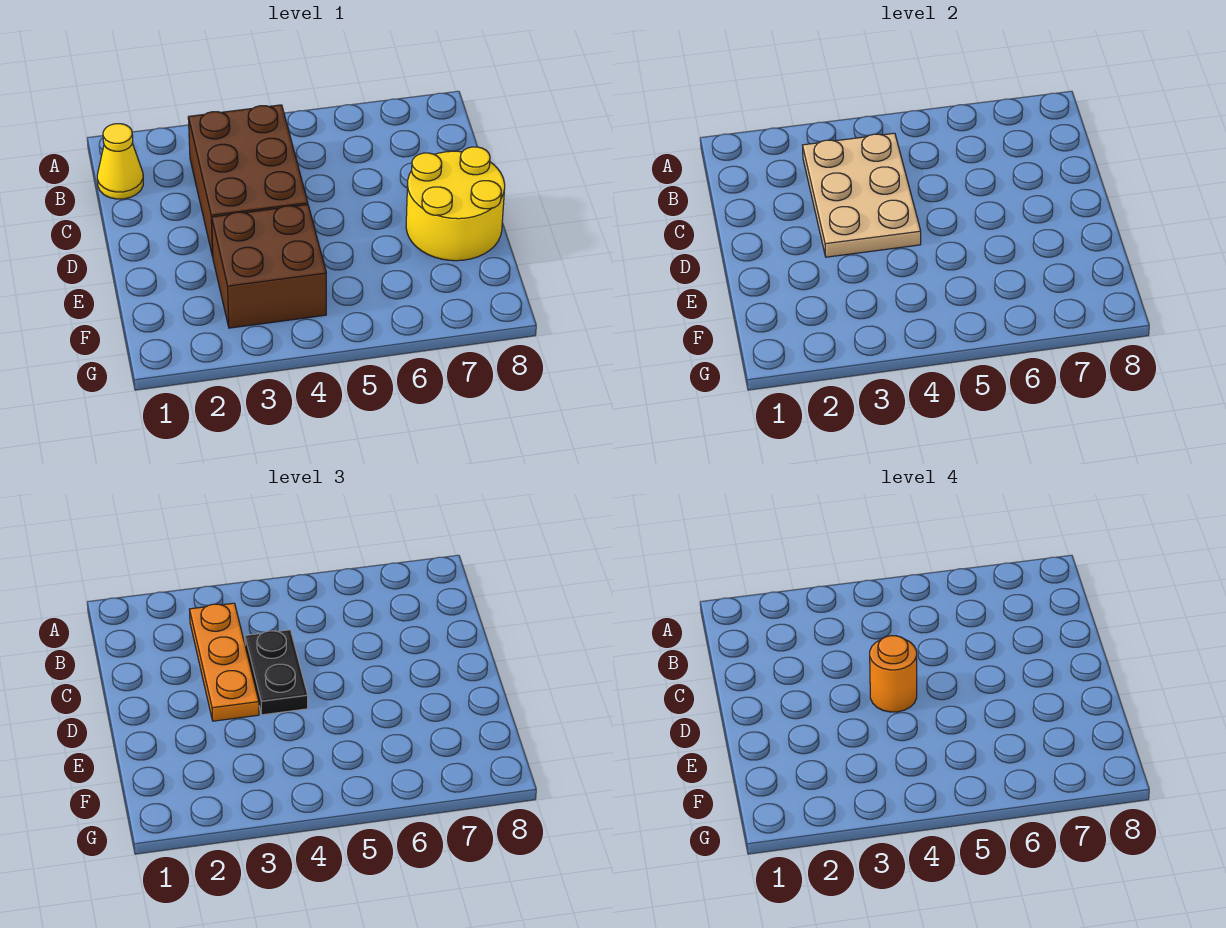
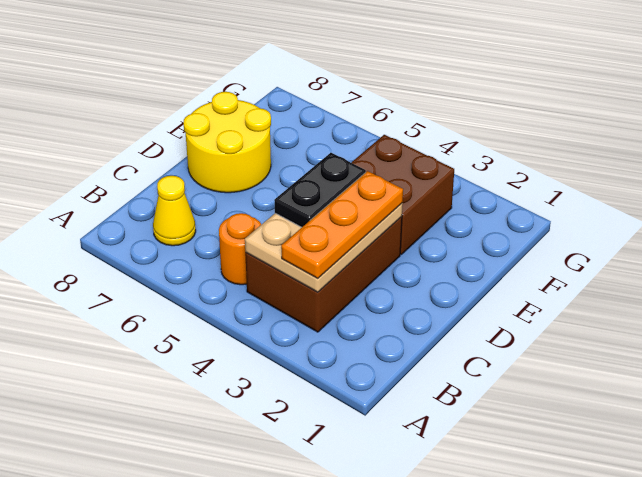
yellow cone B1 level 1 -> yellow cone B7 level 1
orange round brick D4 level 4 -> orange round brick B5 level 1

